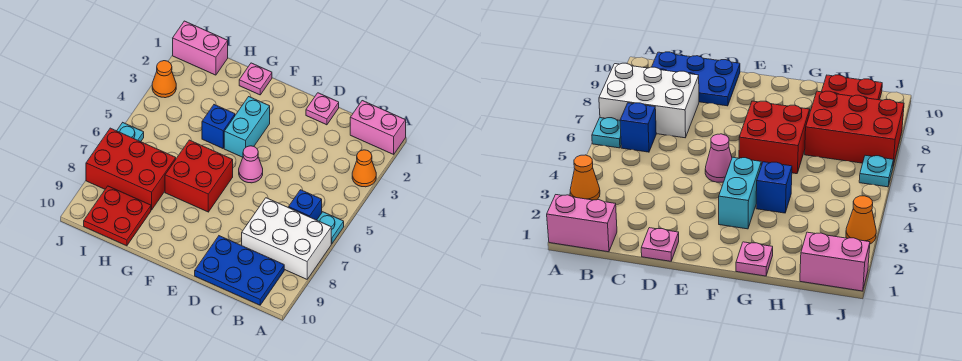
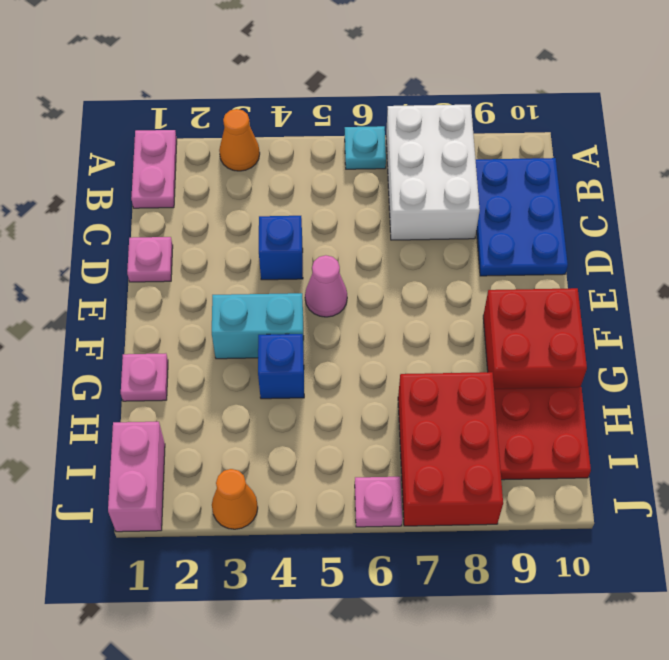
pink brick A1:B1 level 1 -> pink plate A1:B1 level 1
blue brick B6 level 1 -> blue brick D4 level 1
red brick F6:G7 level 1 -> red brick F9:G10 level 1
cyan plate J6 level 1 -> pink plate J6 level 1

